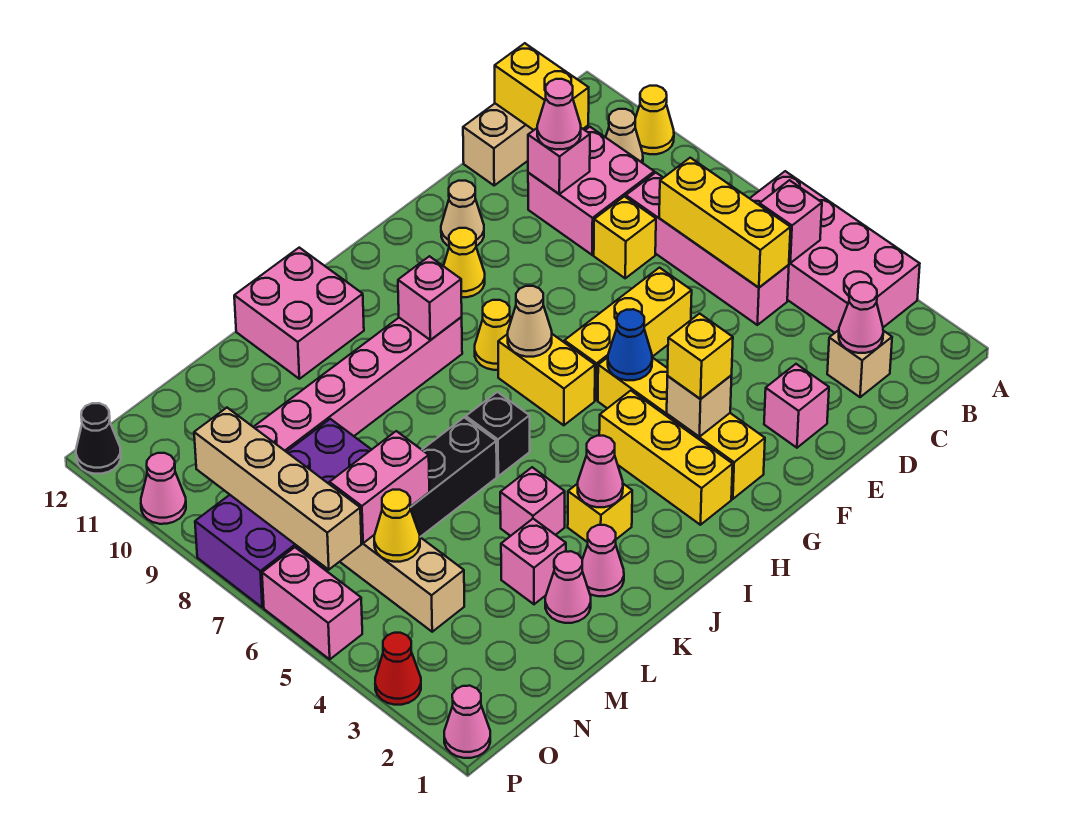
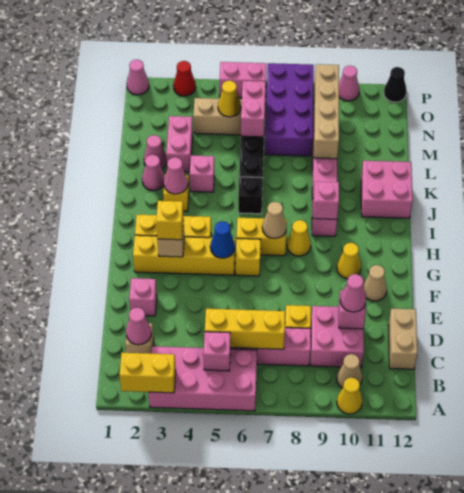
yellow brick C11:C12 level 2 -> yellow brick A2:A3 level 2
yellow brick E6:G6 level 1 -> yellow brick G6 level 1
pink brick L3 level 1 -> pink brick L3:M3 level 1
tan brick O6:O9 level 2 -> tan brick L9:O9 level 2

